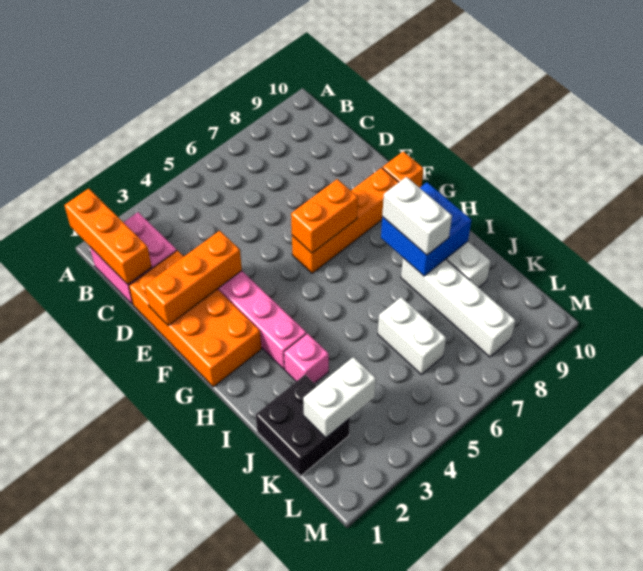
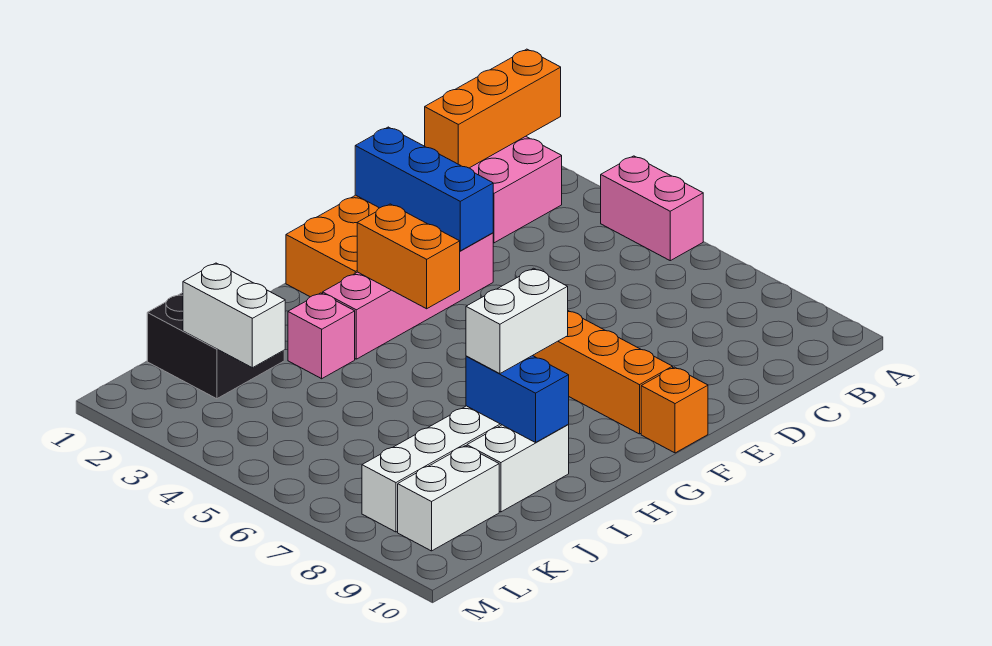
none -> pink brick A4:A5 level 1
orange brick E1:E3 level 2 -> blue brick E1:E3 level 2
orange brick F6:F7 level 2 -> orange brick G3:G4 level 2
blue brick H8:I9 level 2 -> blue brick I8:I9 level 2
white brick J6:K6 level 1 -> white brick K9:L9 level 1

